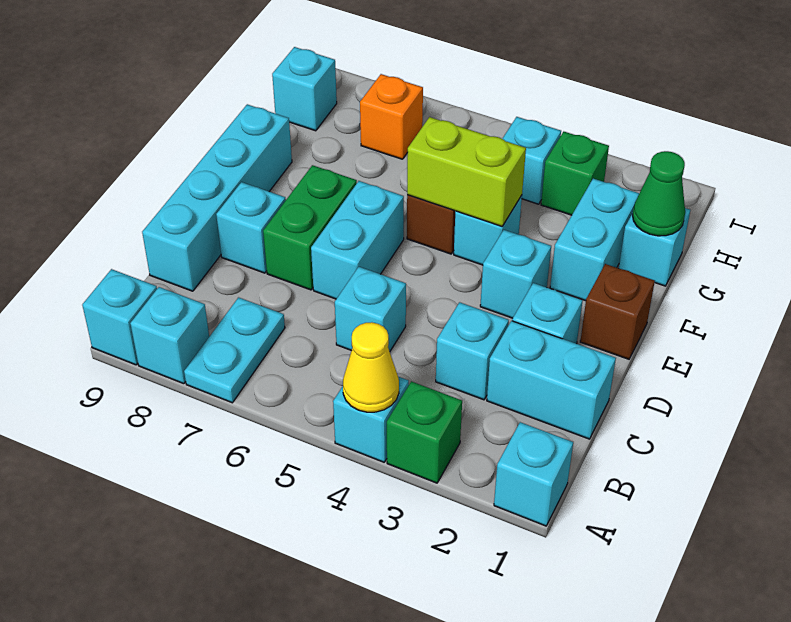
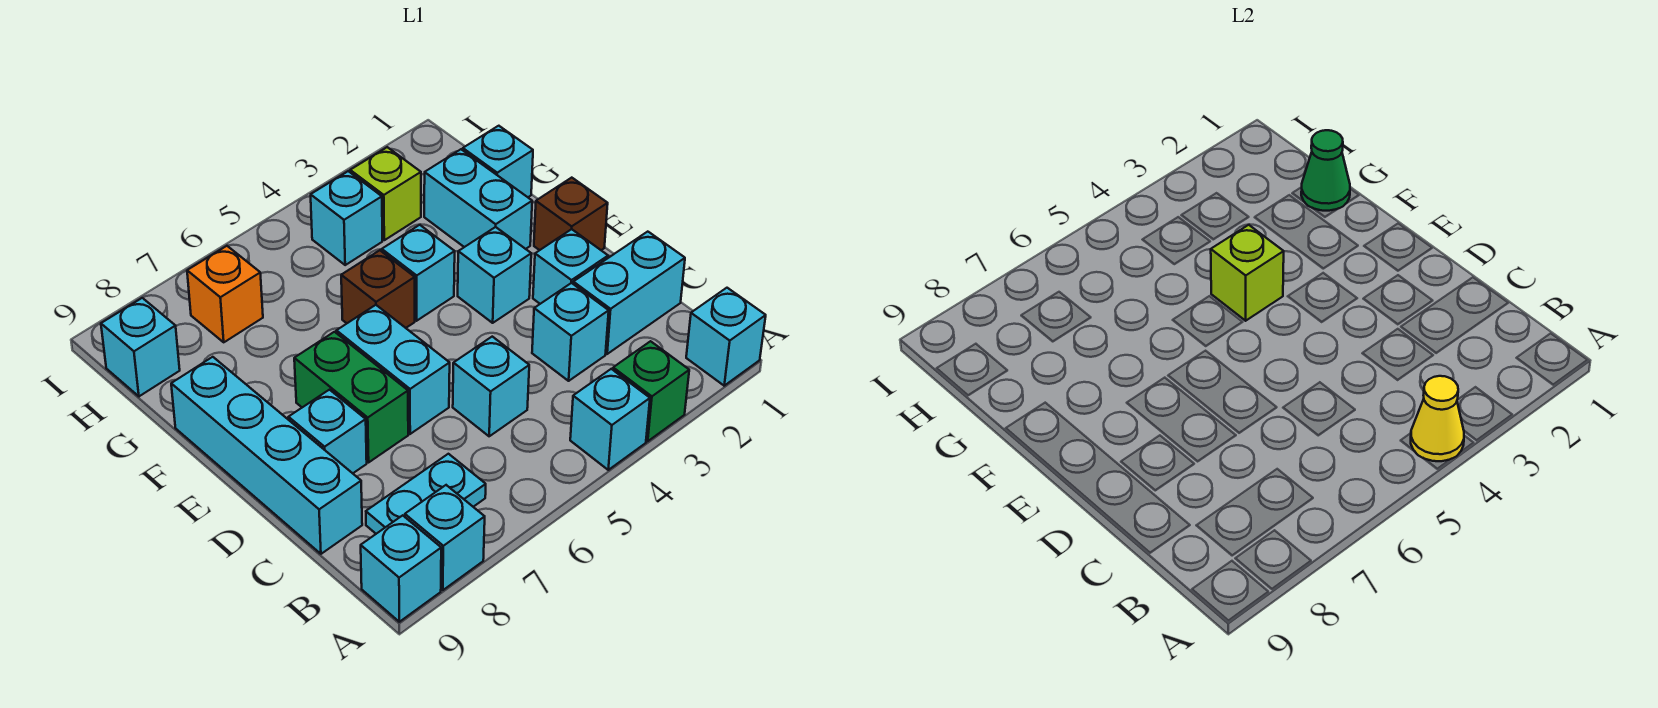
cyan plate A7:B7 level 1 -> cyan plate B7:B8 level 1
lime brick F4:F5 level 2 -> lime brick F4 level 2
green brick H3 level 1 -> lime brick H3 level 1

